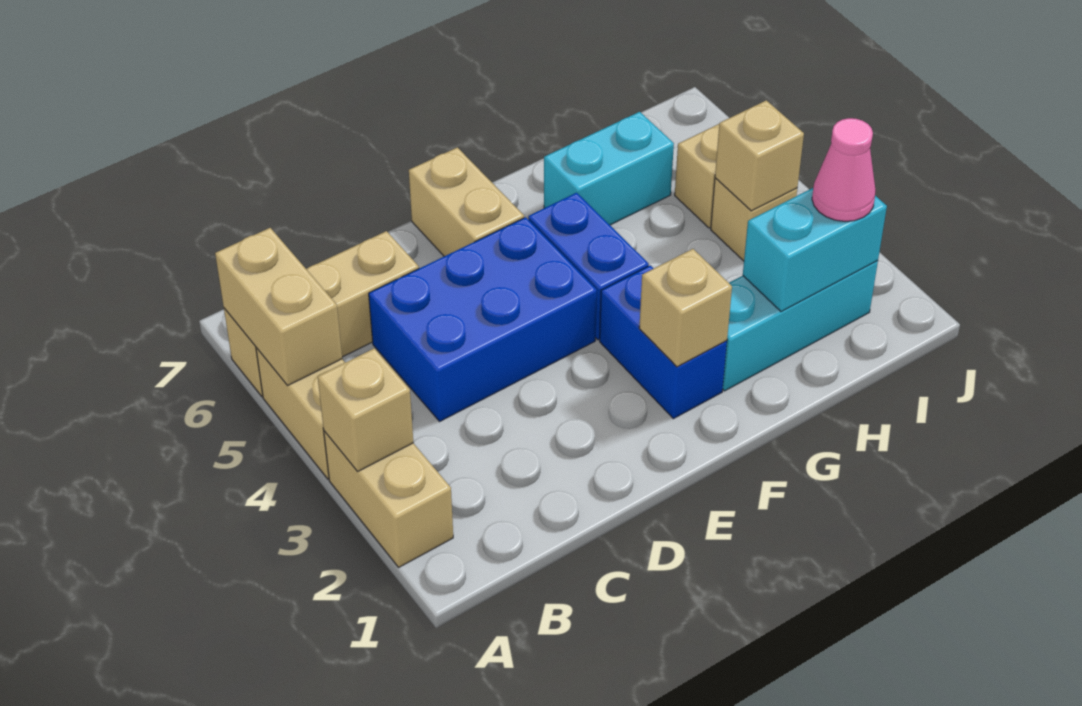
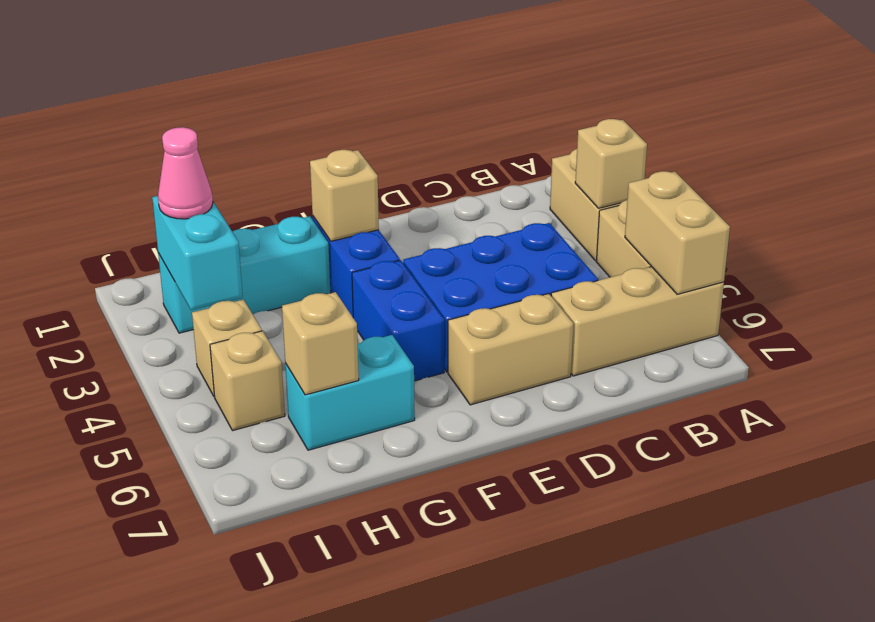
tan brick E6:E7 level 1 -> tan brick D6:E6 level 1
cyan brick H2:I2 level 2 -> cyan brick I2:I3 level 2
tan brick I4 level 2 -> tan brick H6 level 2

